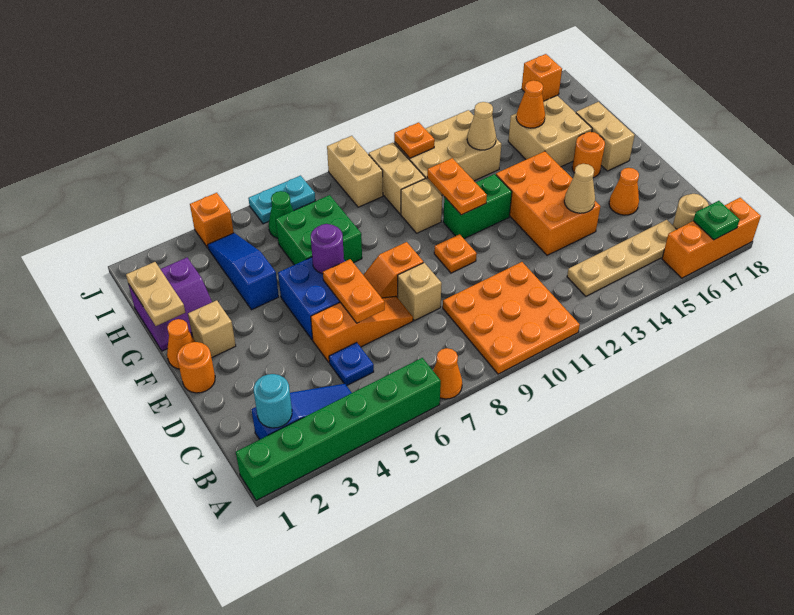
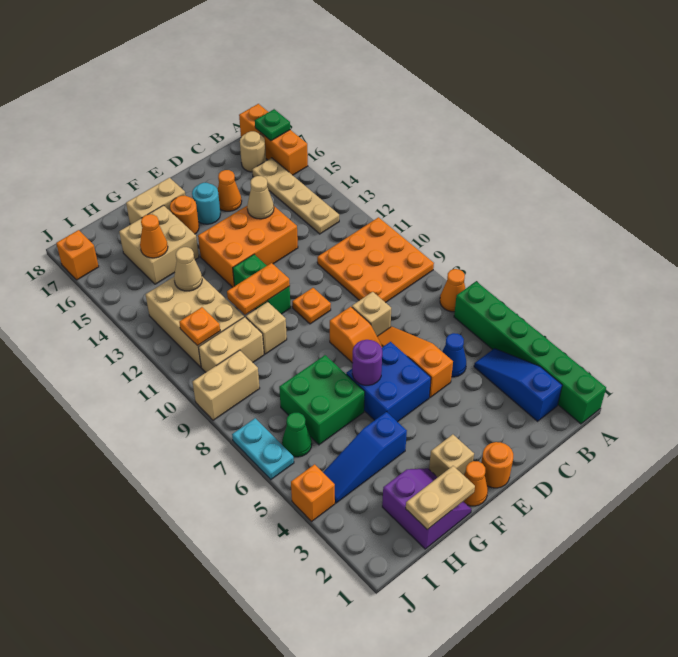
cyan round brick B2 level 2 -> cyan round brick E16 level 1
blue plate C5 level 1 -> blue cone C5 level 1
orange plate D6:E6 level 2 -> none

